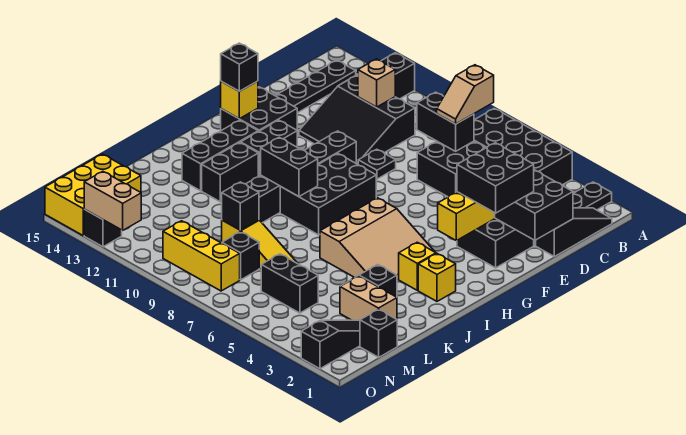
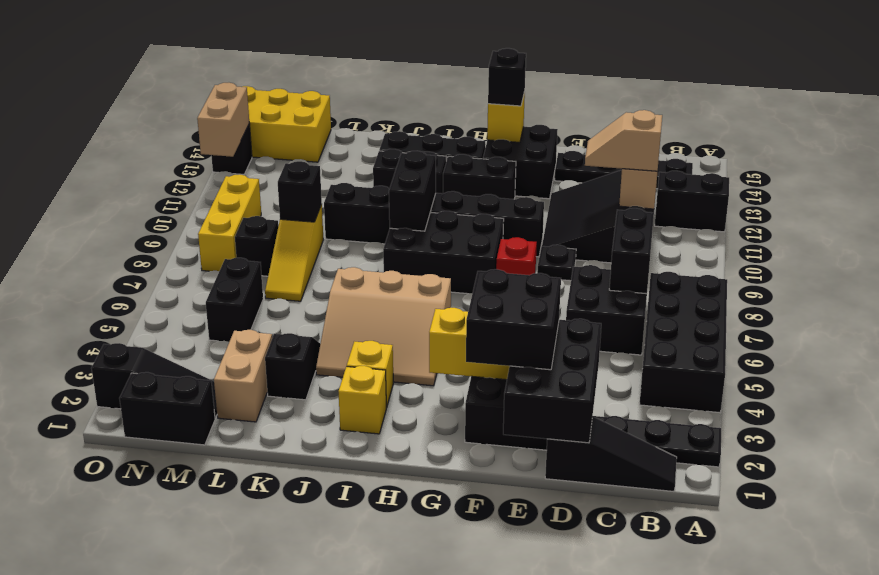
tan slope B7:C7 level 3 top B -> tan slope C11:D11 level 3 top C
none -> red brick F8 level 1
black brick M1 level 1 -> black brick M1:N1 level 1

